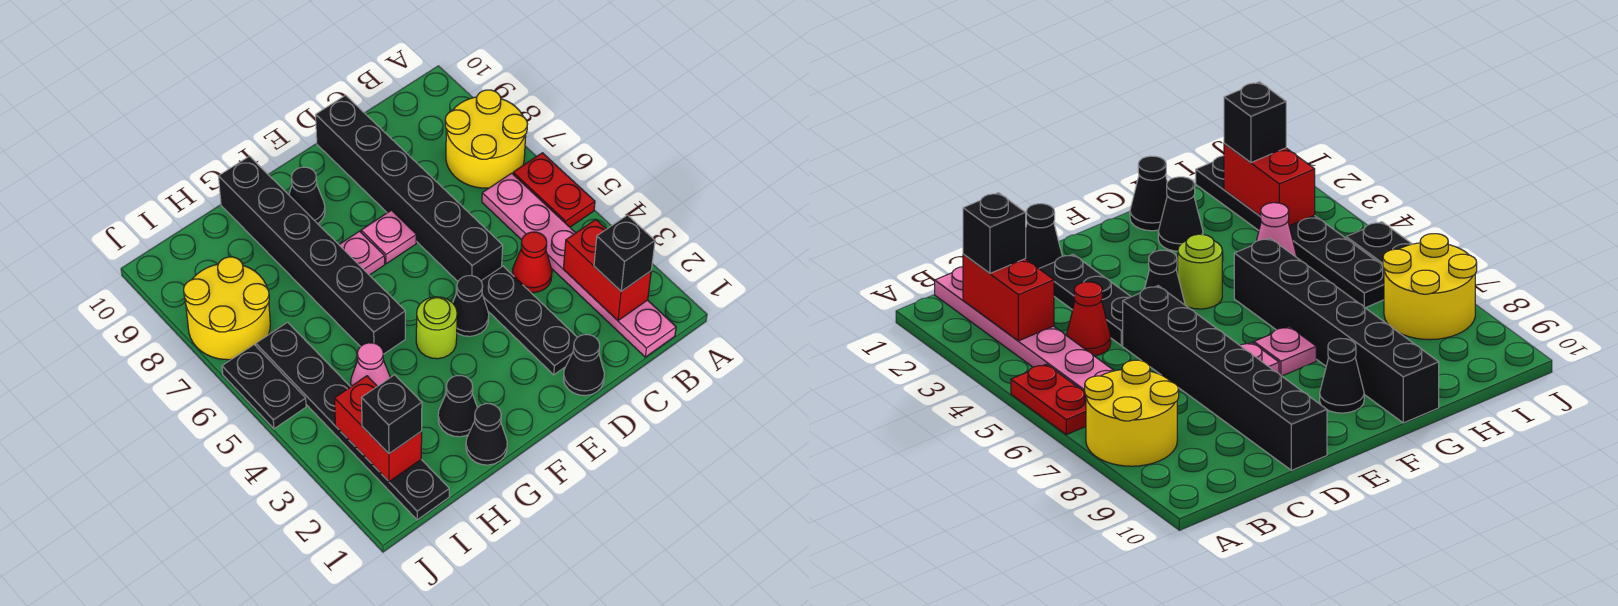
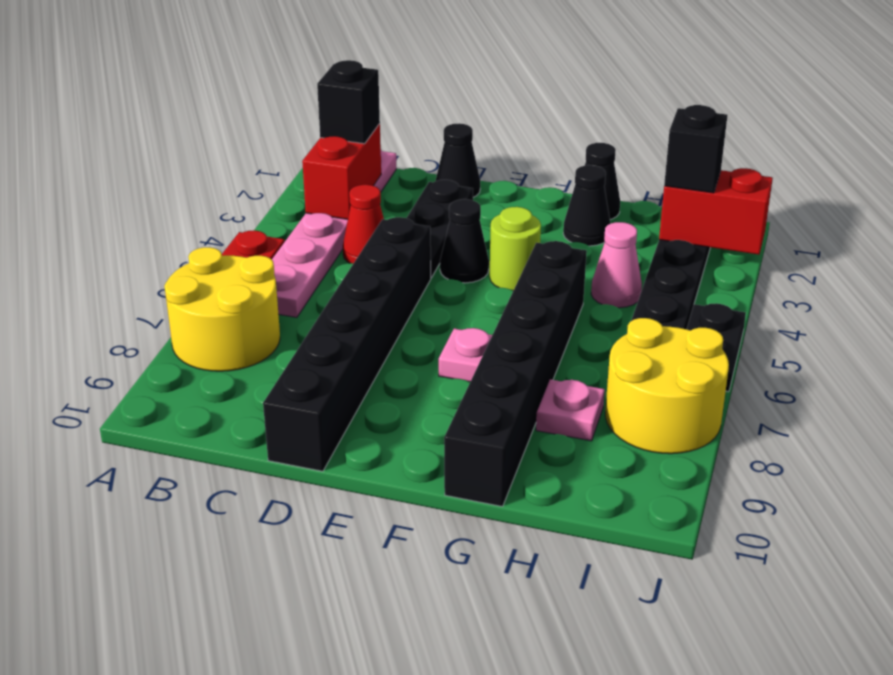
pink plate E7 level 1 -> pink plate H8 level 1
black cone F9 level 1 -> none
red brick I2:I3 level 2 -> red brick I2:J2 level 2

